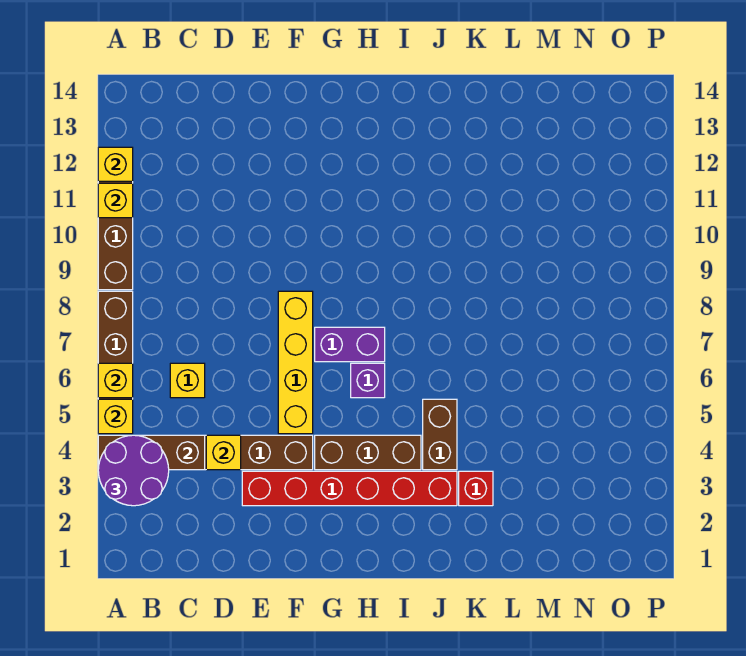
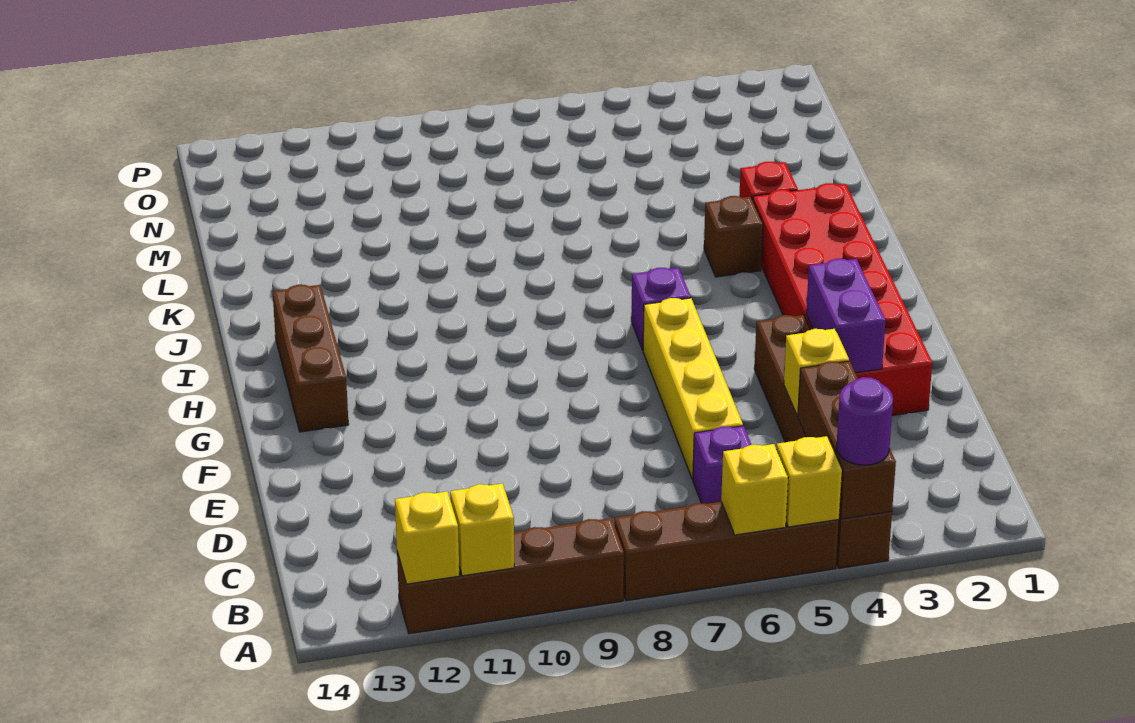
purple round brick A3:B4 level 3 -> purple round brick A4 level 3
yellow brick C6 level 1 -> purple brick C6 level 1
red brick E3:J3 level 1 -> red brick E2:J3 level 1
yellow brick F5:F8 level 1 -> yellow brick D6:G6 level 1
brown brick G4:I4 level 1 -> brown brick G13:I13 level 1
purple brick G7:H7 level 1 -> purple brick E3:F3 level 2
brown brick J4:J5 level 1 -> brown brick J4 level 1

